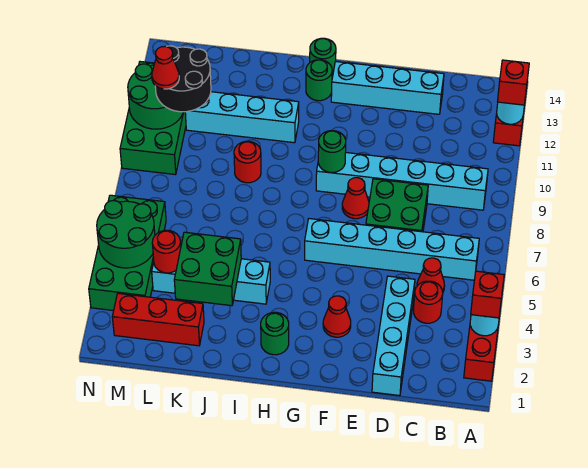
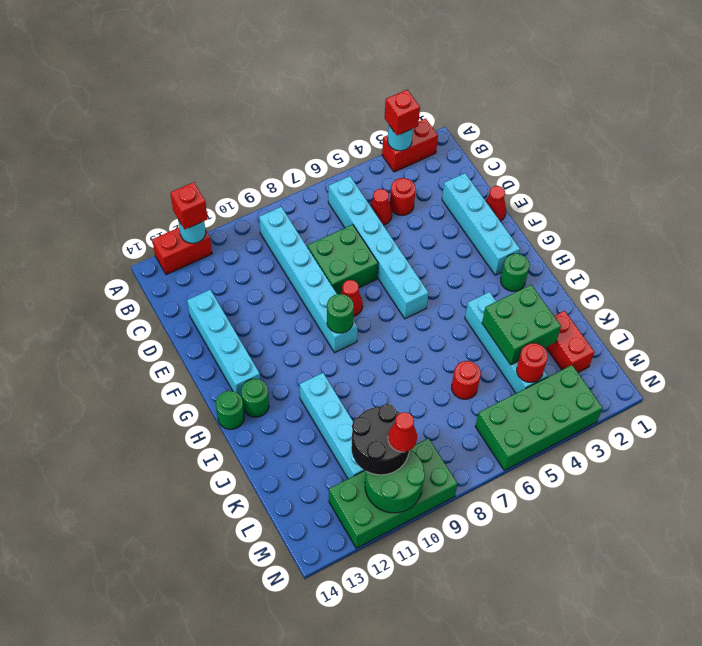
cyan brick D1:D4 level 1 -> cyan brick D2:G2 level 1
red cone F3 level 1 -> red cone E1 level 1
red round brick J9 level 1 -> red round brick K6 level 1
red brick K2:M2 level 1 -> red brick K2:L2 level 1
green round brick M4:N5 level 2 -> none

